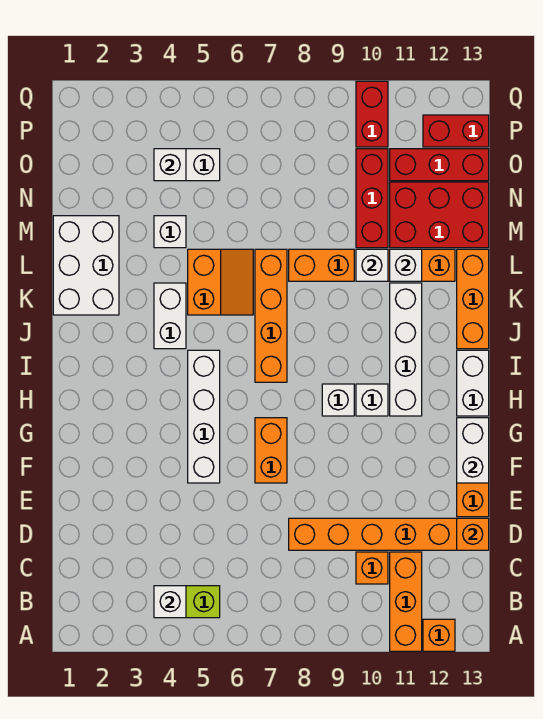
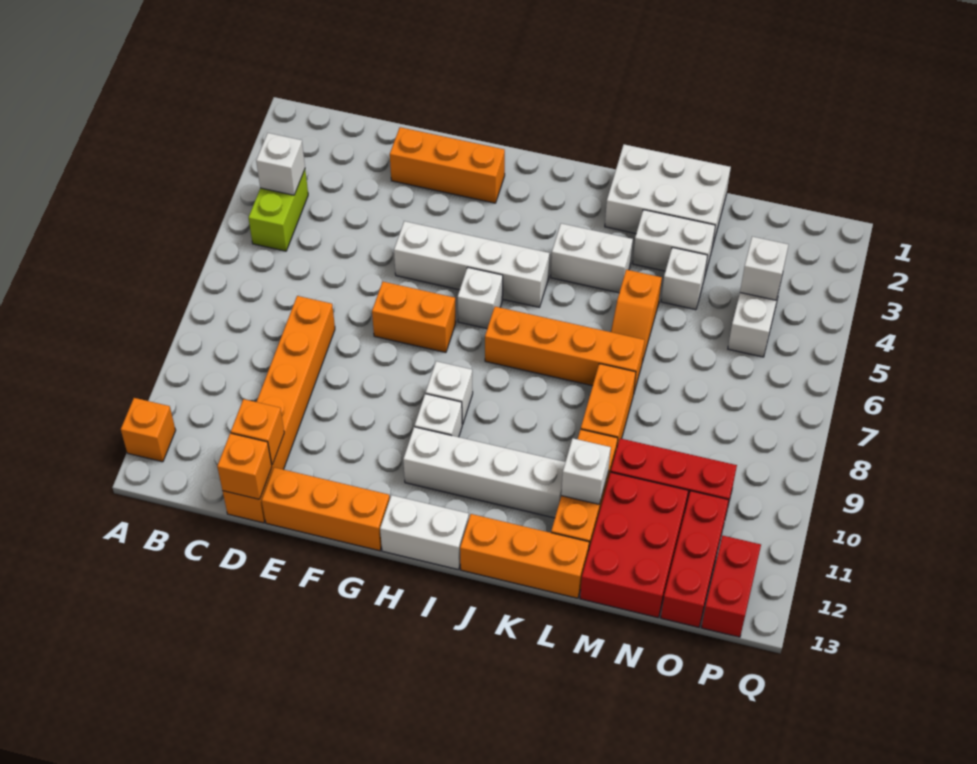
orange brick A11:C11 level 1 -> orange brick E2:G2 level 1
orange brick C10 level 1 -> orange brick D12 level 2
white brick F13:G13 level 2 -> white brick L3:M3 level 1
orange slope K5:L6 level 1 top 5 -> orange slope L5:L6 level 1 top 5
white brick L10 level 2 -> white brick H6 level 1
red brick P10:Q10 level 1 -> none

